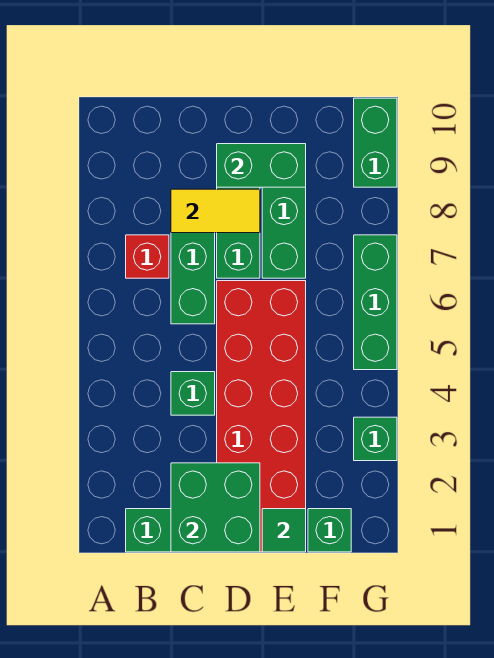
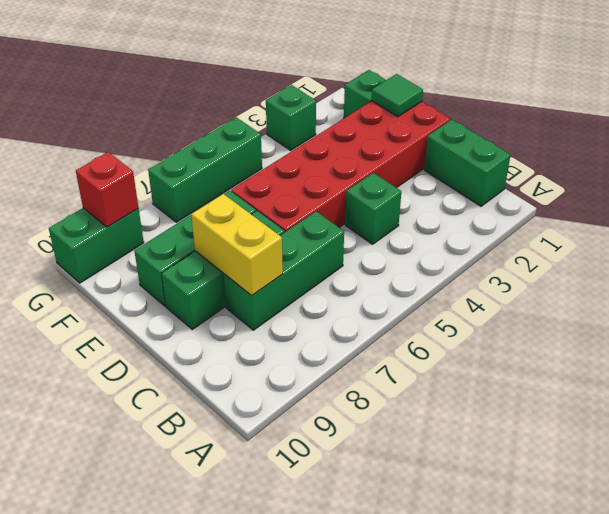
red brick B7 level 1 -> red brick G9 level 2
green brick C1:D2 level 2 -> none
yellow tile C8:D8 level 2 -> yellow brick C8:D8 level 2
green brick D9:E9 level 2 -> none

